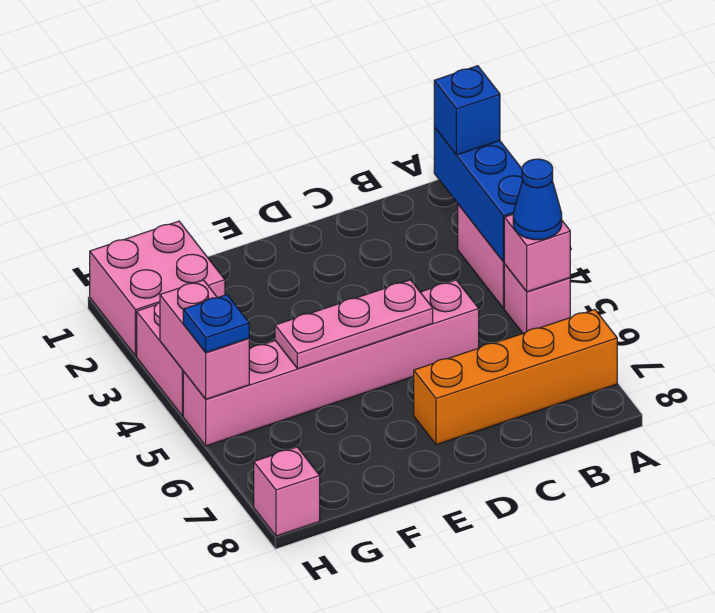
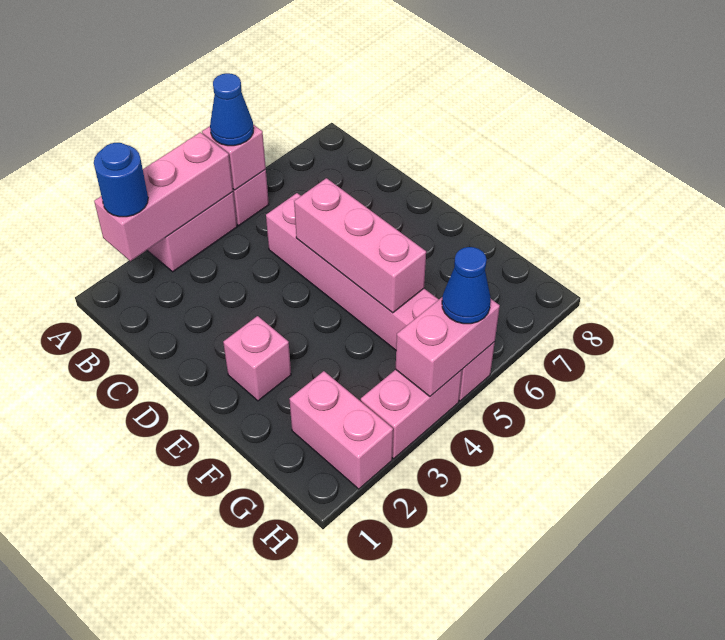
blue brick A2:A4 level 2 -> pink brick A2:A4 level 2
blue brick A2 level 3 -> blue round brick A2 level 3
orange brick A7:D7 level 1 -> none
pink plate D5:F5 level 2 -> pink brick D5:F5 level 2
pink brick G1:H2 level 1 -> pink brick G2:H2 level 1
blue plate H5 level 3 -> blue cone H5 level 3
pink brick H8 level 1 -> pink brick E2 level 1

